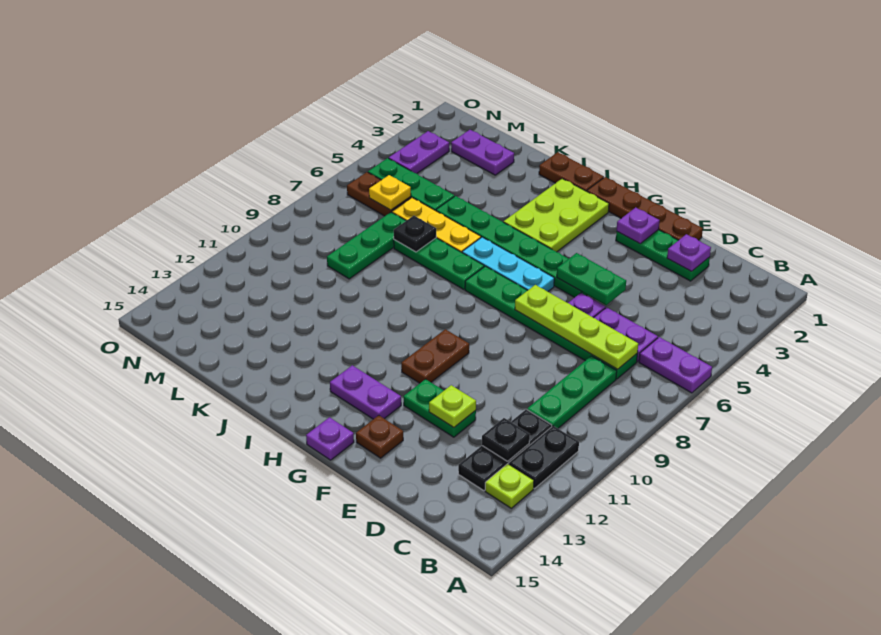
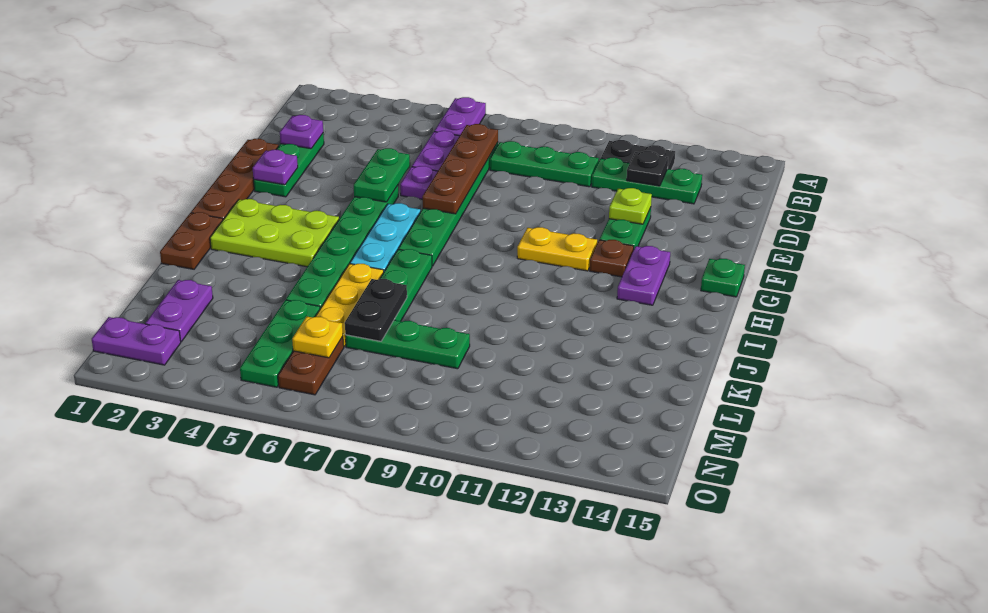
lime plate B13 level 1 -> none
lime plate C7:F7 level 2 -> brown plate C7:F7 level 2
black plate C11:C13 level 1 -> green plate C11:C13 level 1
brown plate F14 level 1 -> brown plate G12 level 1
brown plate G10:G11 level 1 -> yellow plate G10:G11 level 1
purple plate G15 level 1 -> green plate G15 level 1
black plate K7 level 2 -> black plate K7:L7 level 2
purple plate N3:N4 level 1 -> purple plate N1:N2 level 1

